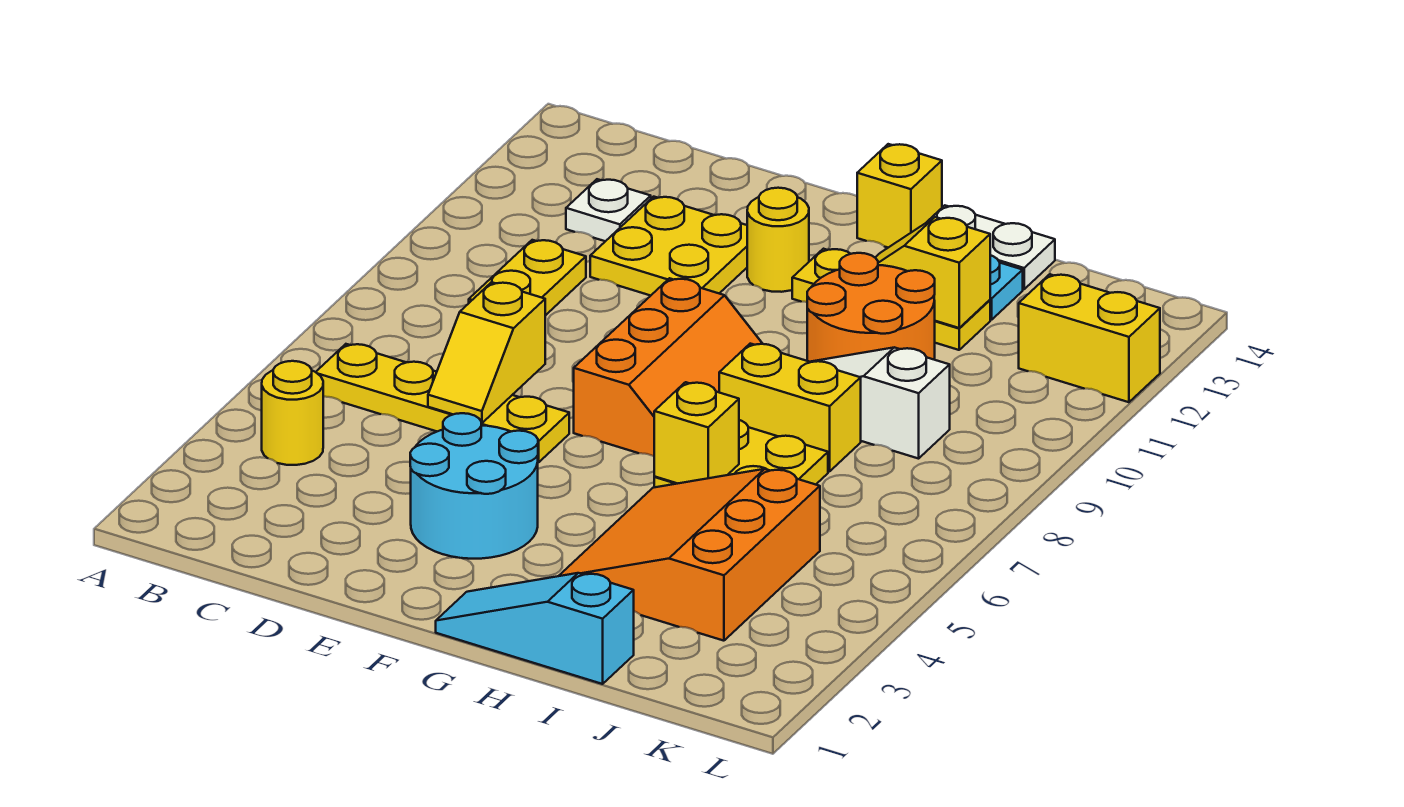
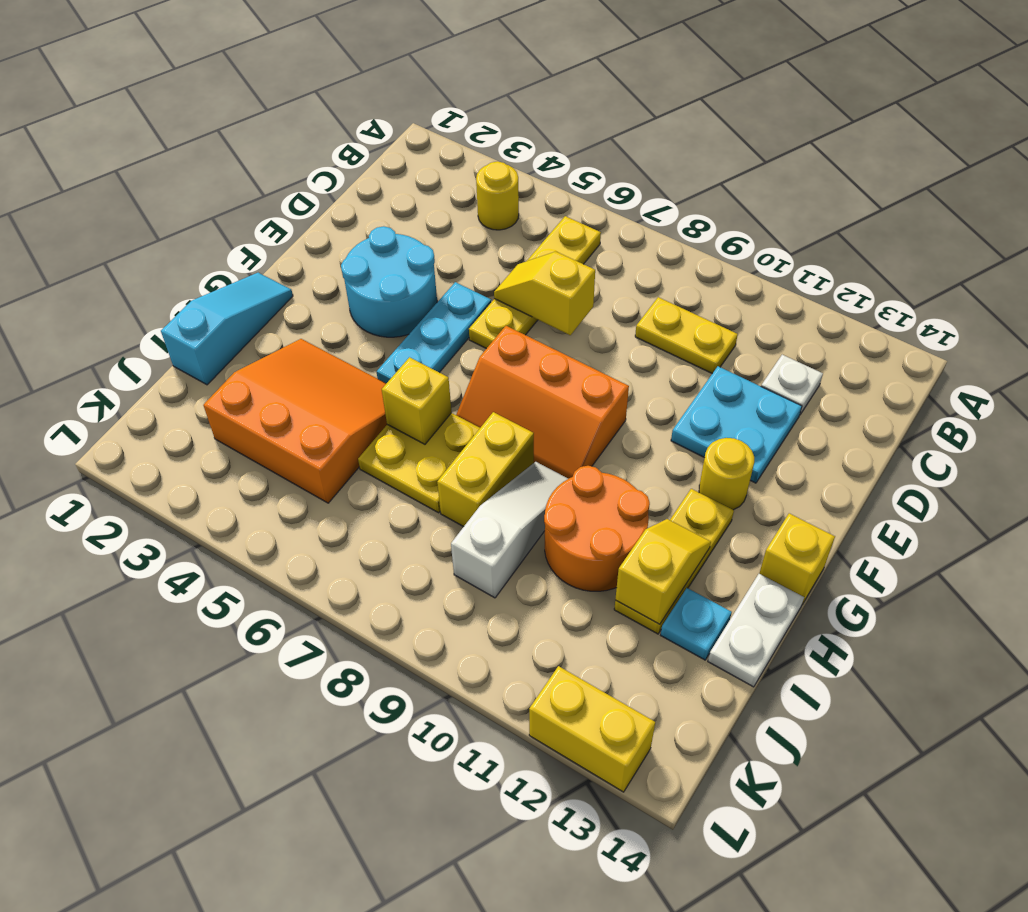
yellow plate D11:E12 level 1 -> cyan plate D11:E12 level 1
none -> cyan plate E5:G5 level 1
yellow brick K12:L12 level 1 -> yellow brick L12:L13 level 1

